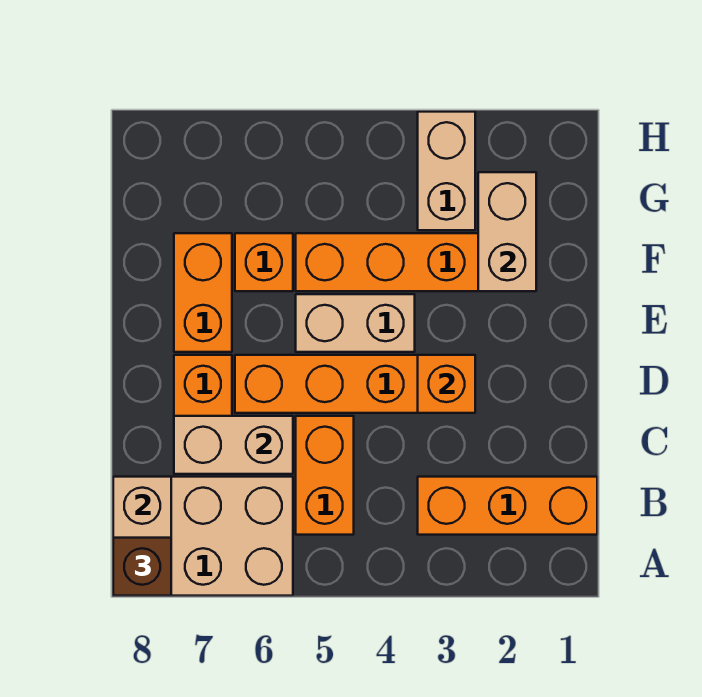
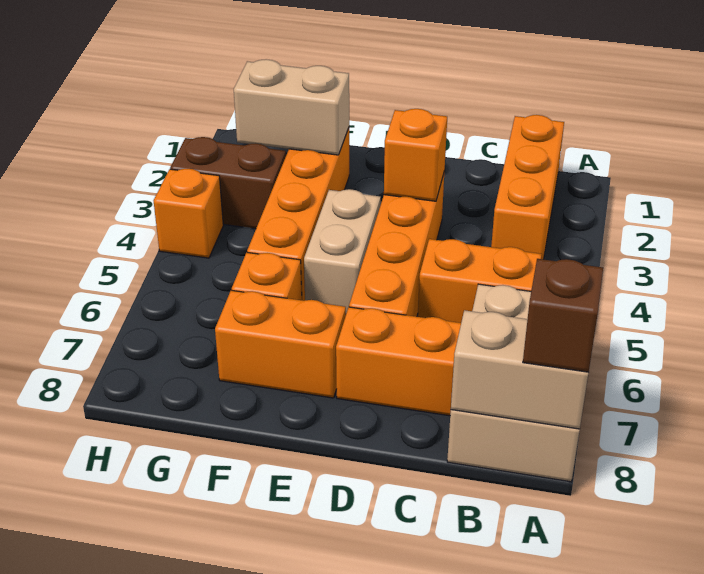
tan brick C6:C7 level 2 -> none
tan brick G3:H3 level 1 -> brown brick G3:H3 level 1
none -> orange brick H4 level 1

